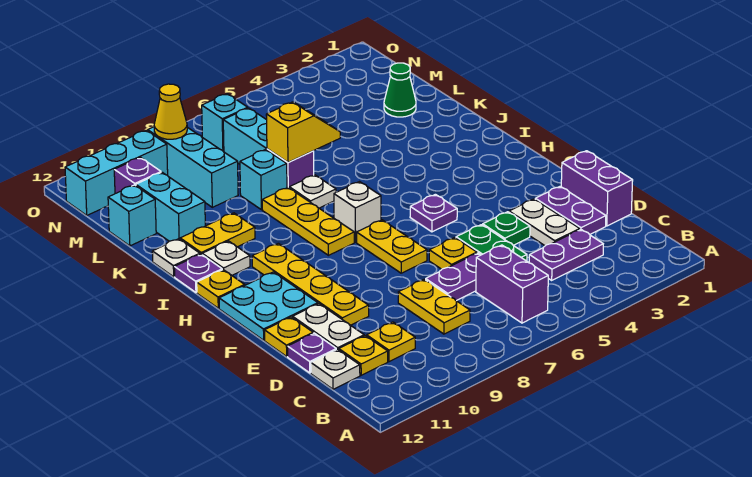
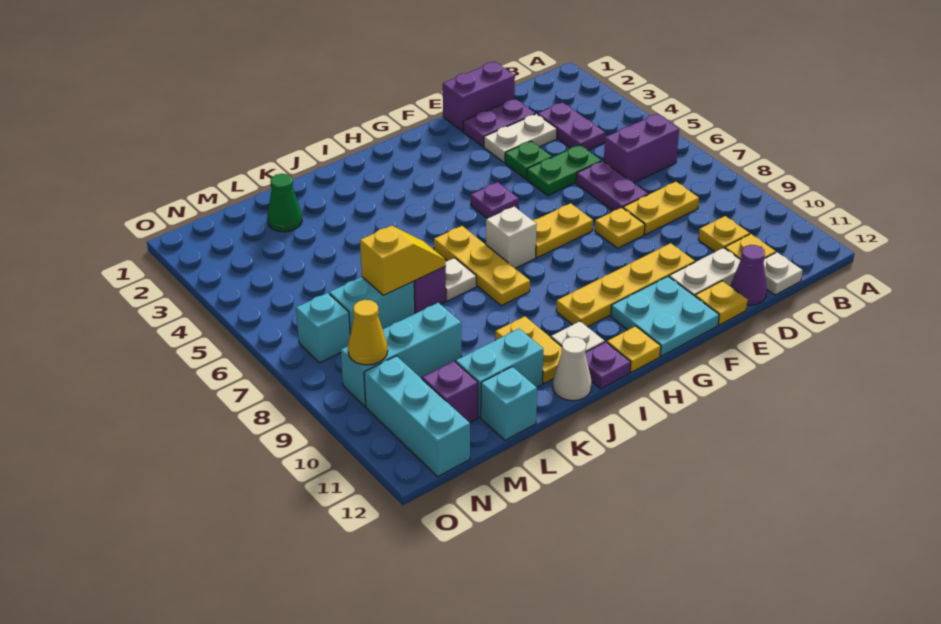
purple plate D12 level 1 -> purple cone D12 level 1
yellow plate E6 level 1 -> yellow plate E8 level 1
yellow plate H8:J8 level 1 -> yellow plate I6:I8 level 1
white plate J12 level 1 -> white cone J12 level 1
yellow slope K6:K7 level 2 top 7 -> yellow slope K7:L7 level 2 top L
cyan brick K8 level 1 -> none

